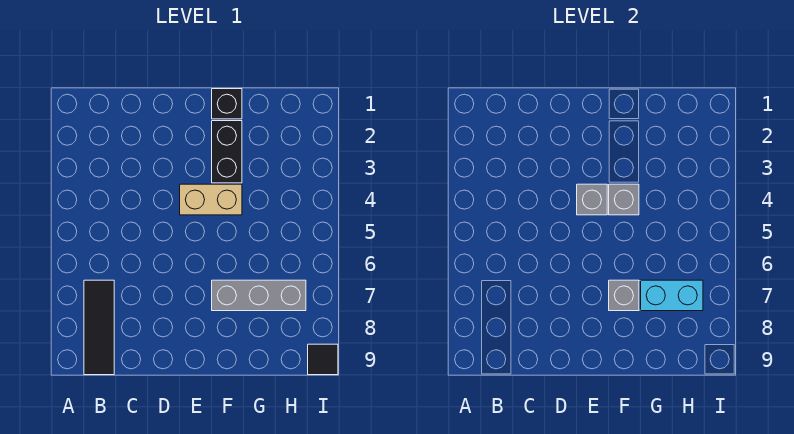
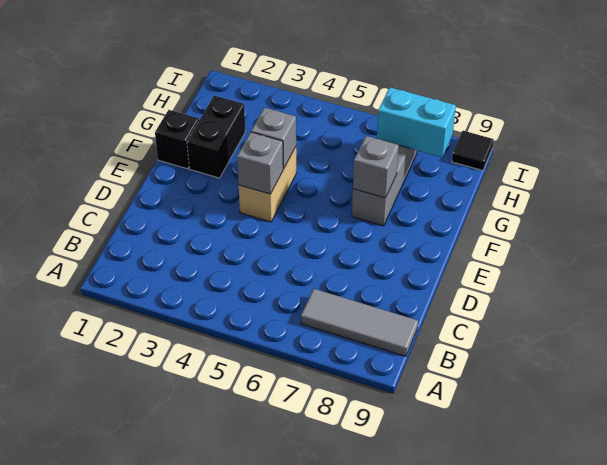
black tile B7:B9 level 1 -> grey tile B7:B9 level 1
black brick F2:F3 level 1 -> black brick F2:G2 level 1
cyan brick G7:H7 level 2 -> cyan brick H7:H8 level 2

